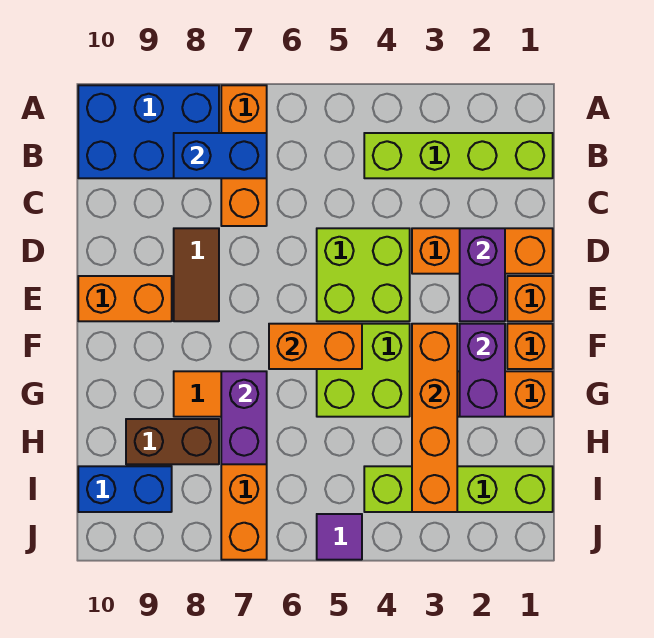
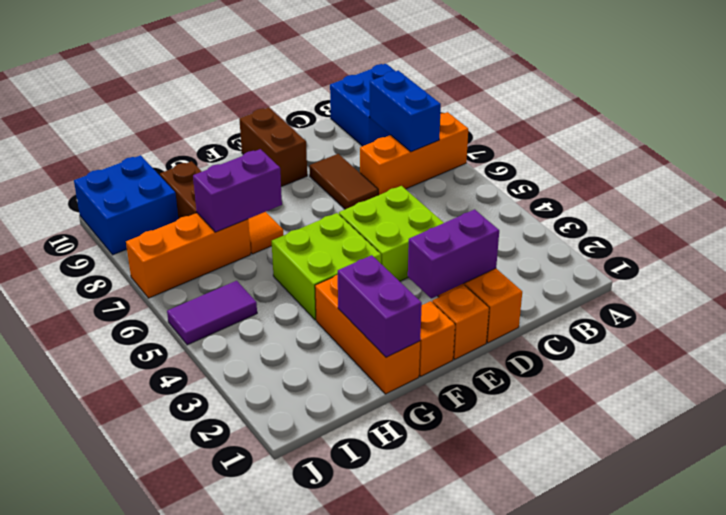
blue brick A8:B10 level 1 -> blue brick A9:B10 level 1
lime brick B1:B4 level 1 -> none
brown tile D8:E8 level 1 -> brown tile D7:D8 level 1
orange brick E9:E10 level 1 -> brown brick E9:E10 level 1
purple brick F2:G2 level 2 -> purple brick G1:G2 level 2
orange brick F3:I3 level 2 -> none
orange brick F5:F6 level 2 -> none
lime brick I1:I4 level 1 -> none
blue brick I9:I10 level 1 -> blue brick I9:J10 level 1
purple tile J5 level 1 -> purple tile I5:J5 level 1

